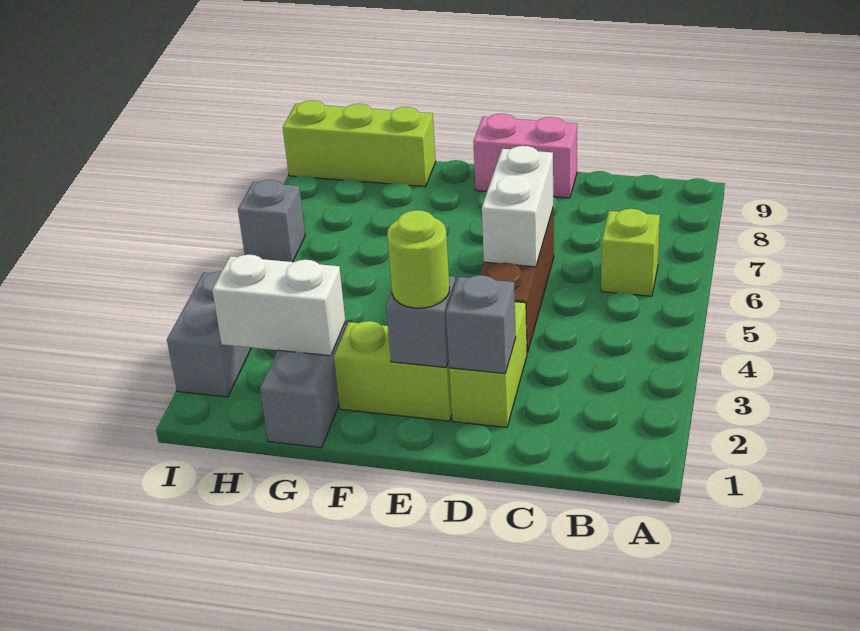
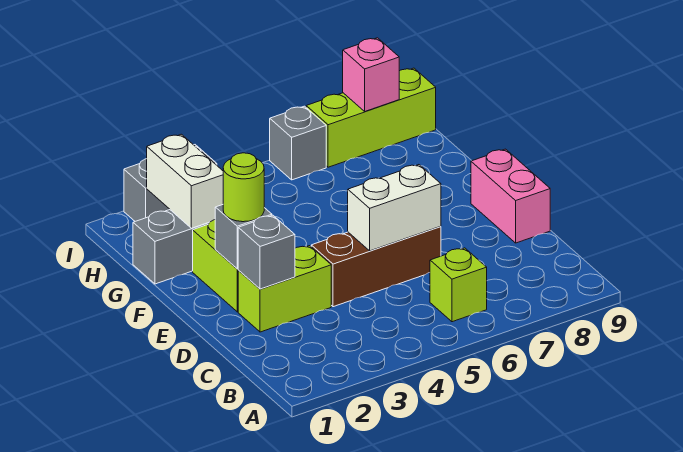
lime brick G9:I9 level 1 -> lime brick I7:I9 level 1
none -> pink brick I8 level 2

